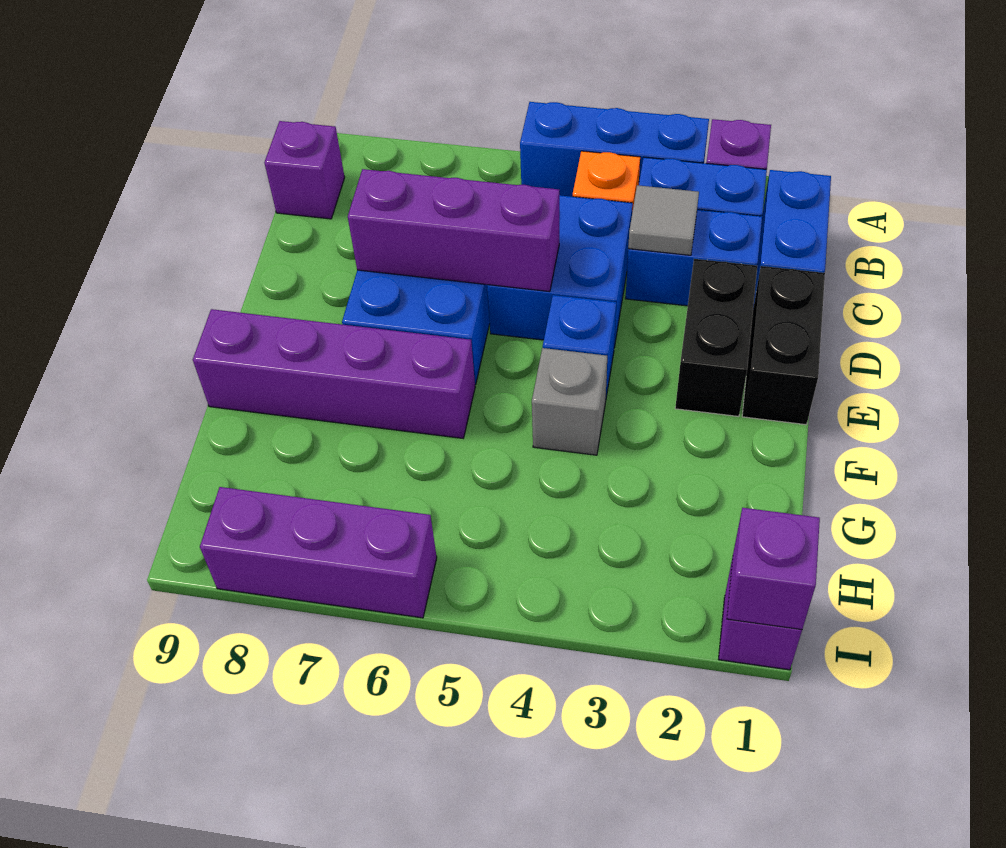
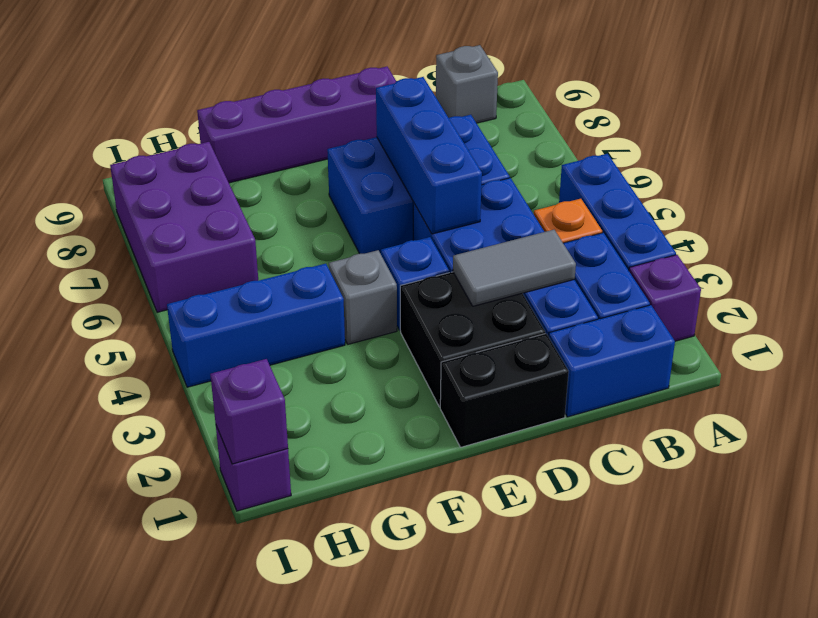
purple brick B9 level 1 -> grey brick B9 level 1
grey tile C3 level 2 -> grey tile C3:D3 level 2
black brick D2:E2 level 1 -> black brick D2:E3 level 1
purple brick D5:D7 level 2 -> blue brick D5:D7 level 2
purple brick F6:F9 level 1 -> purple brick D9:G9 level 1
none -> blue brick G4:I4 level 1
purple brick I6:I8 level 1 -> purple brick H6:I8 level 1

